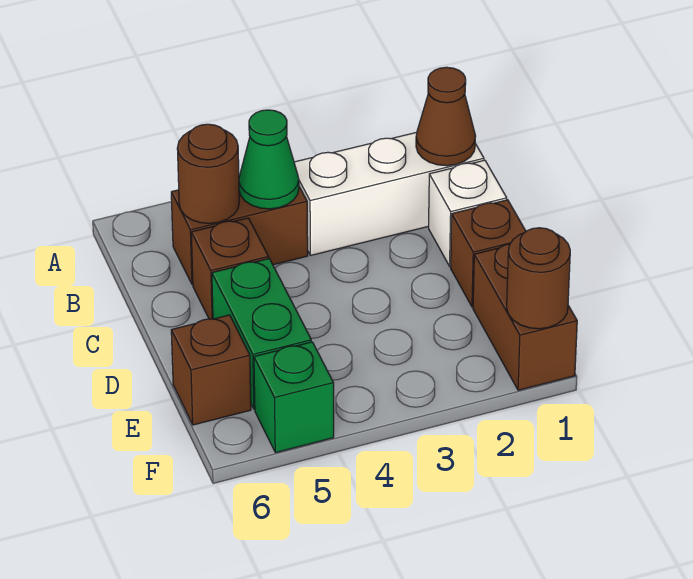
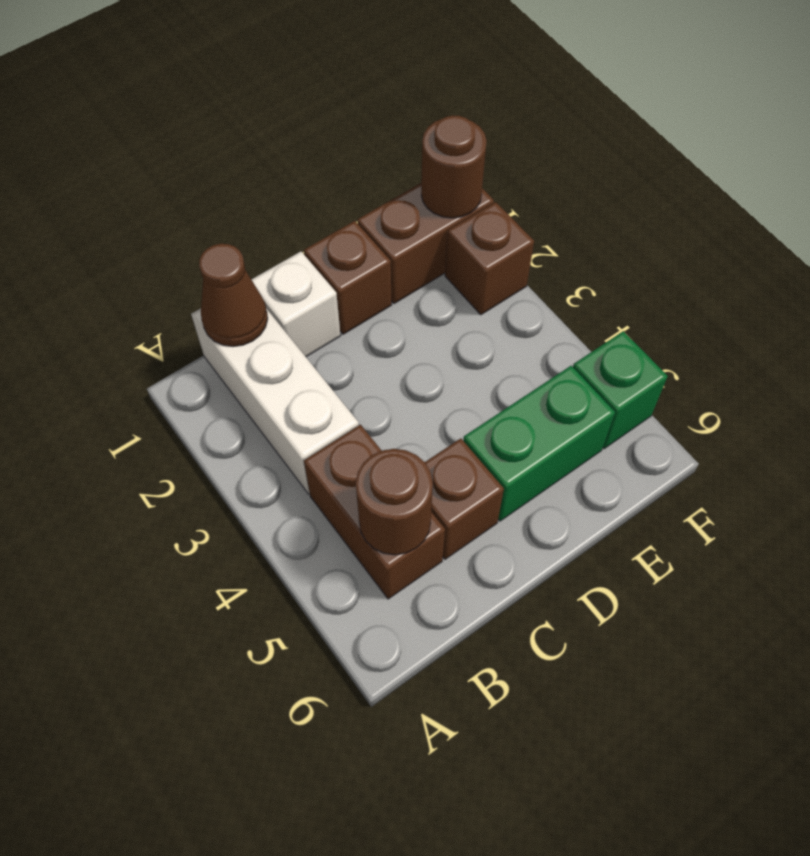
green cone B4 level 2 -> none
brown brick E6 level 1 -> brown brick F2 level 1

